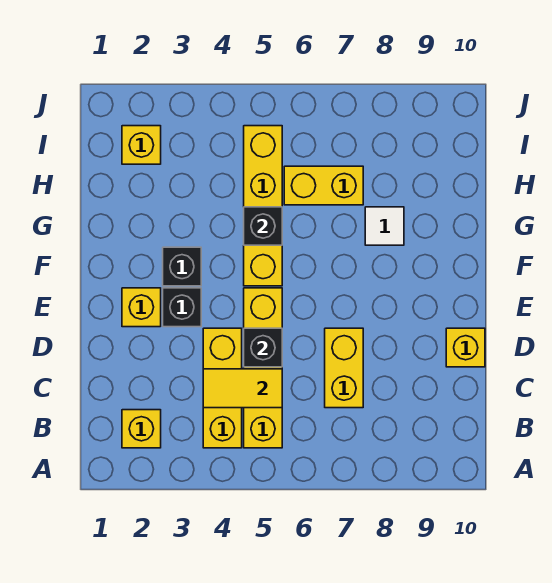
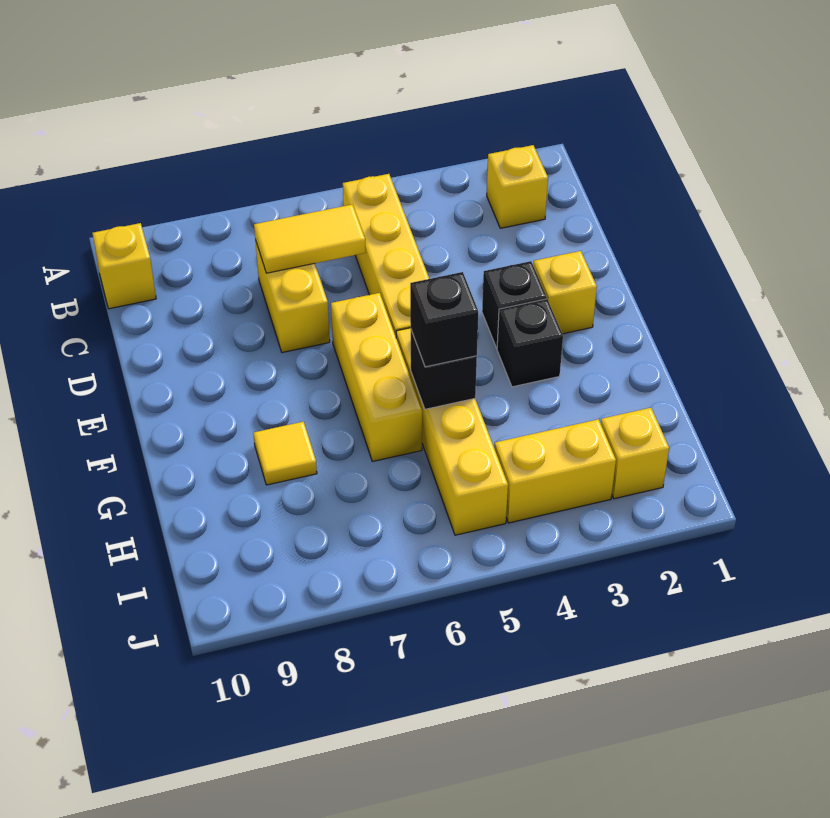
yellow brick B4:D4 level 1 -> yellow brick E6:G6 level 1
yellow tile C4:C5 level 2 -> yellow tile C6:C7 level 2
black brick D5 level 2 -> black brick G5 level 3
yellow brick D10 level 1 -> yellow brick B10 level 1
white tile G8 level 1 -> yellow tile G8 level 1
yellow brick H6:H7 level 1 -> yellow brick I3:I4 level 1

